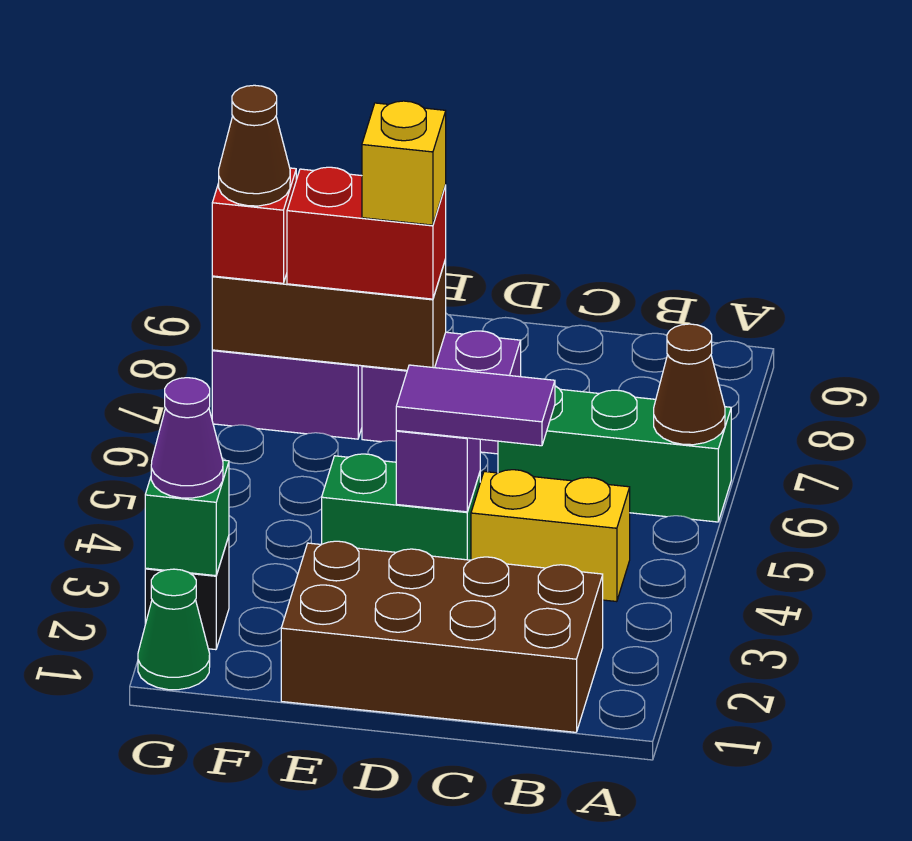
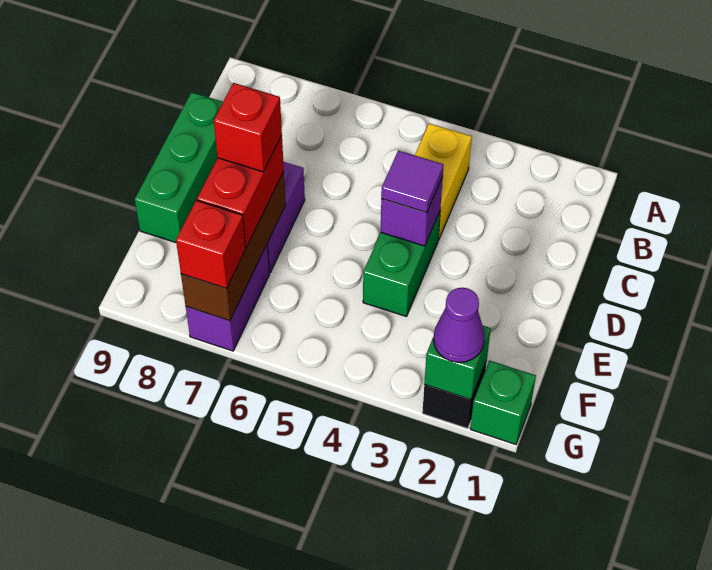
green brick A6:C6 level 1 -> green brick C9:E9 level 1
brown cone A6 level 2 -> none
brown brick B1:E2 level 1 -> none
purple tile C4:D4 level 3 -> purple tile D4 level 3
yellow brick E7 level 4 -> red brick E7 level 4
green cone G1 level 1 -> green brick G1 level 1
brown cone G7 level 4 -> none

